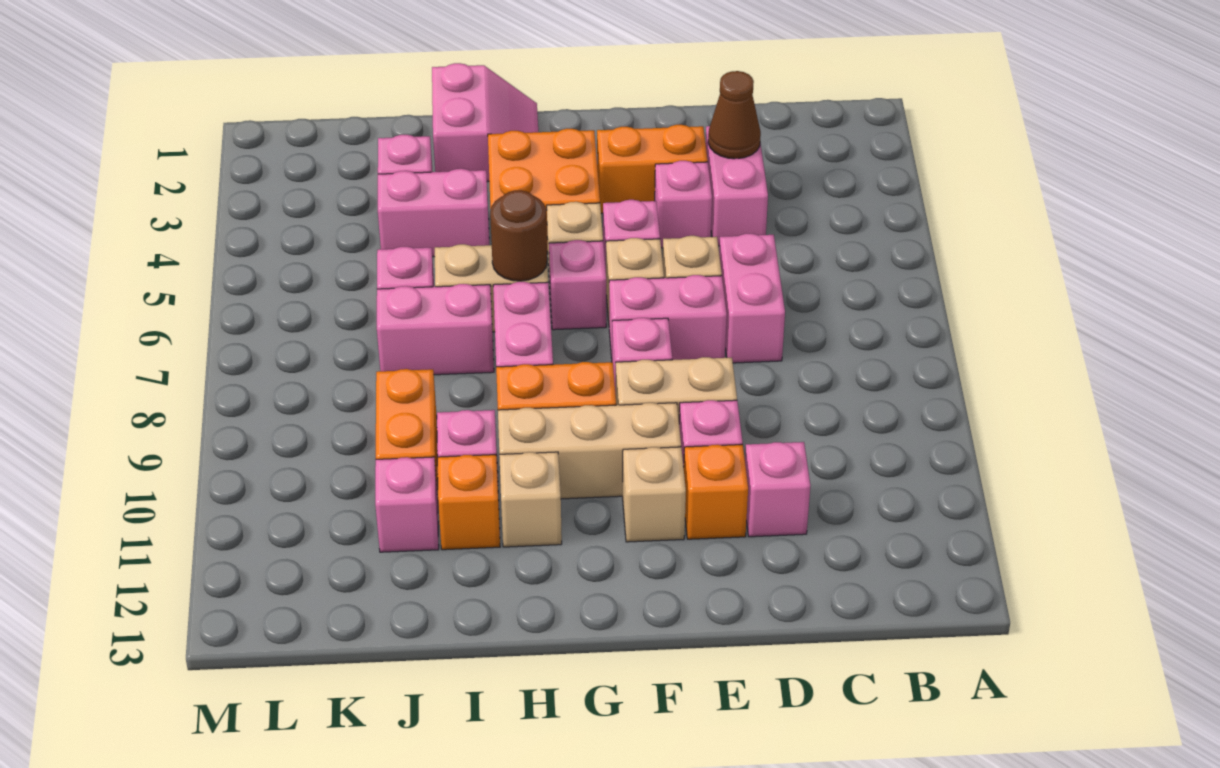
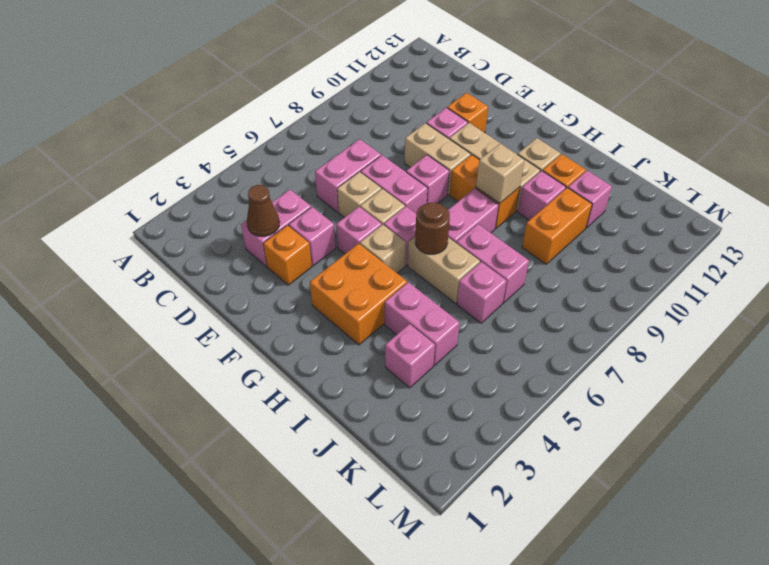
pink brick D11 level 1 -> none
orange brick E3:F3 level 1 -> orange brick E3 level 1
tan brick F11 level 1 -> tan brick H9 level 2
pink slope H1:I2 level 1 top I -> none

